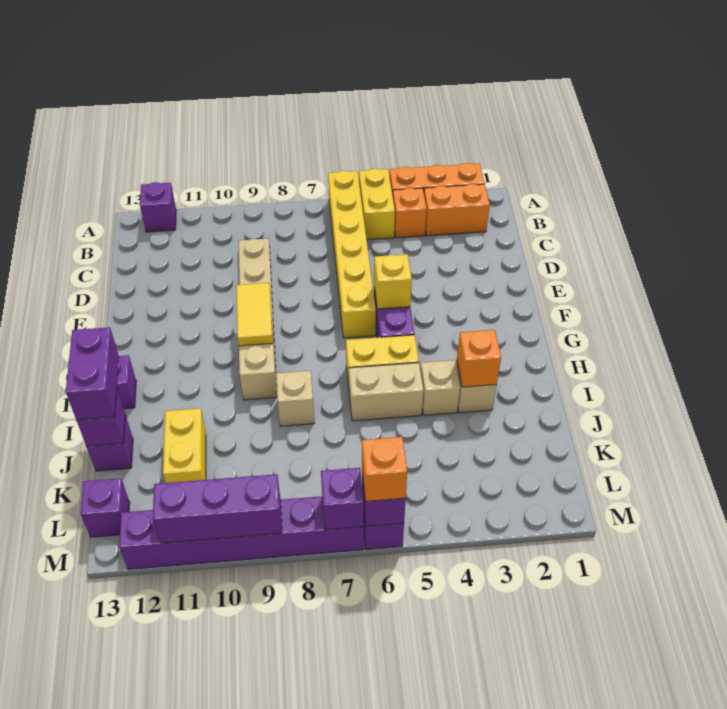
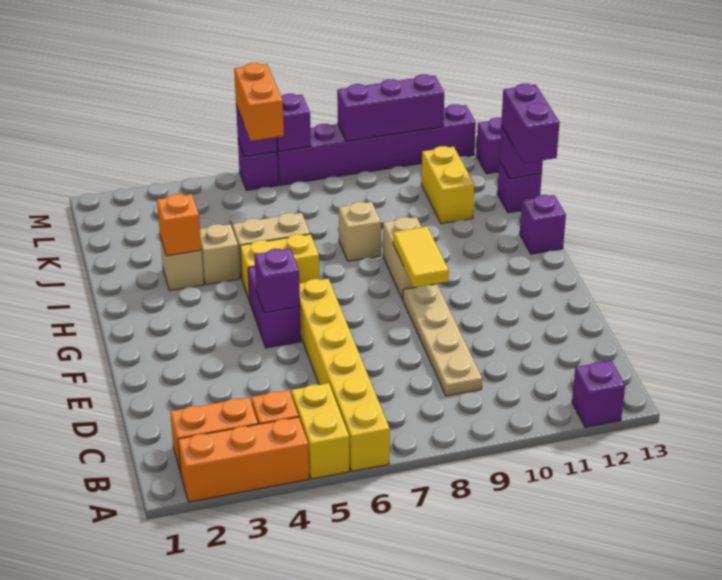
yellow brick F5 level 2 -> purple brick F5 level 2
orange brick M6 level 3 -> orange brick L6:M6 level 3

